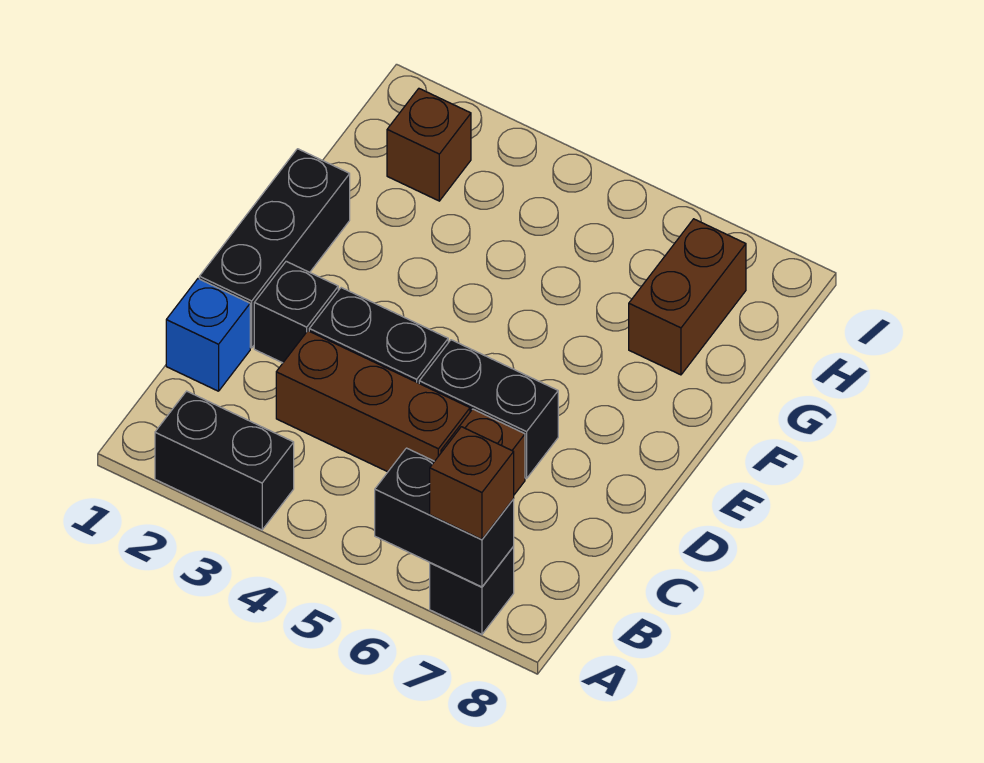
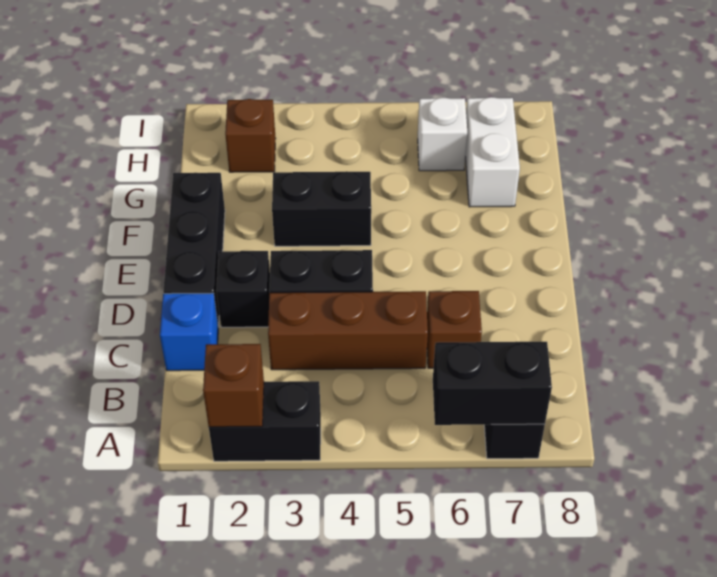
brown brick A7 level 3 -> brown brick A2 level 2
black brick D5:D6 level 1 -> black brick F3:F4 level 1
brown brick G7:H7 level 1 -> white brick G7:H7 level 1
none -> white brick H6 level 1

